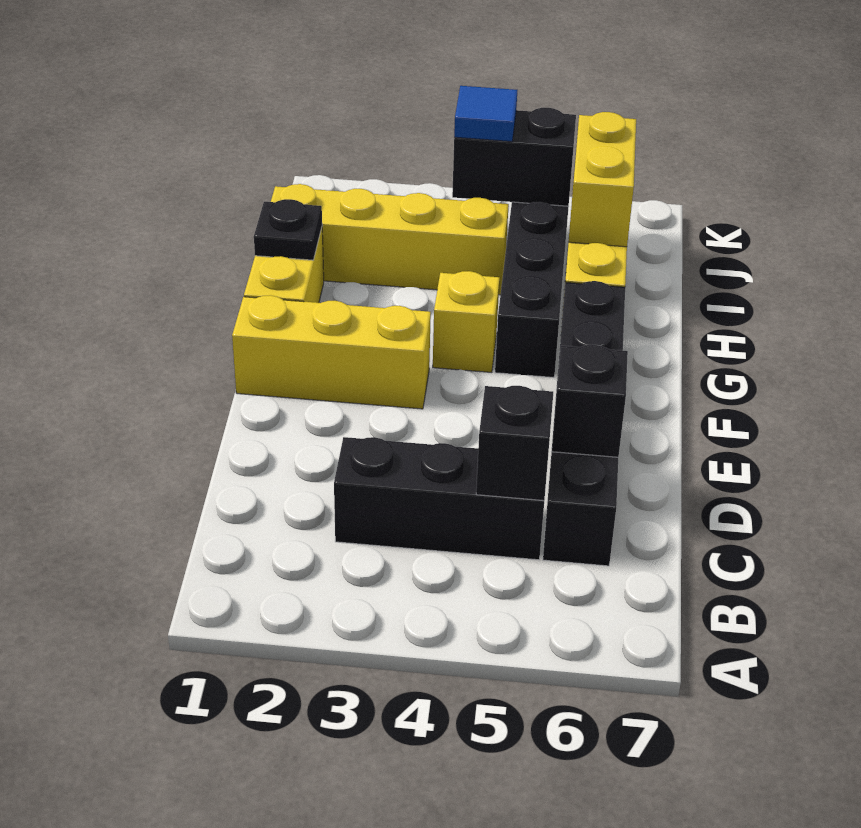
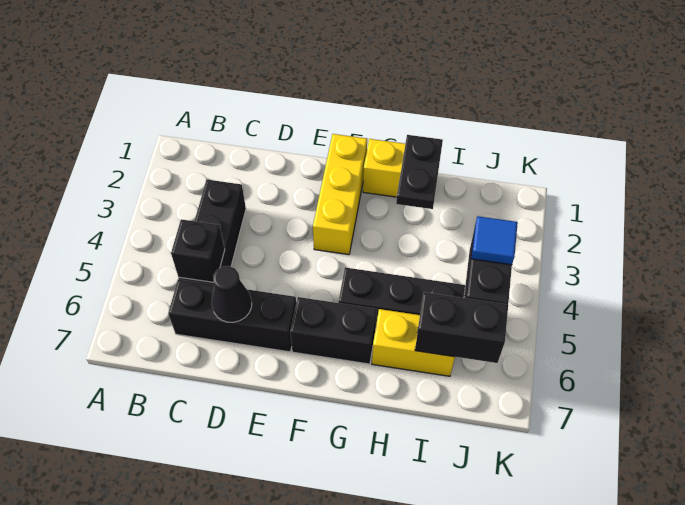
black brick D6 level 2 -> black cone D6 level 2
yellow brick G4 level 1 -> none
black plate H1 level 2 -> black plate H1:H2 level 2
yellow brick I1:I4 level 1 -> none
yellow brick I6:J6 level 2 -> black brick I6:J6 level 2

